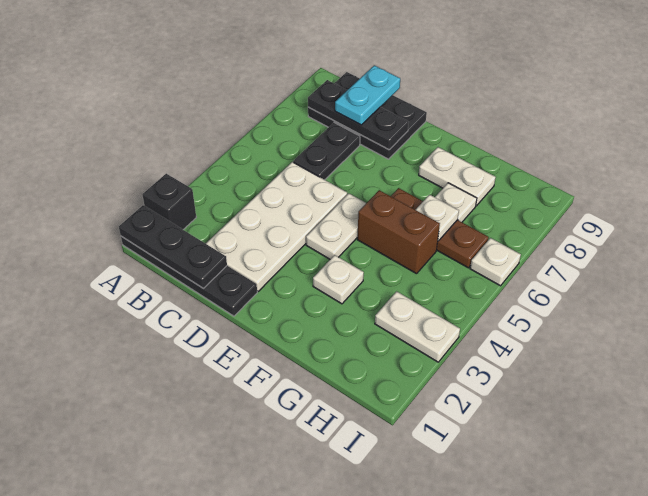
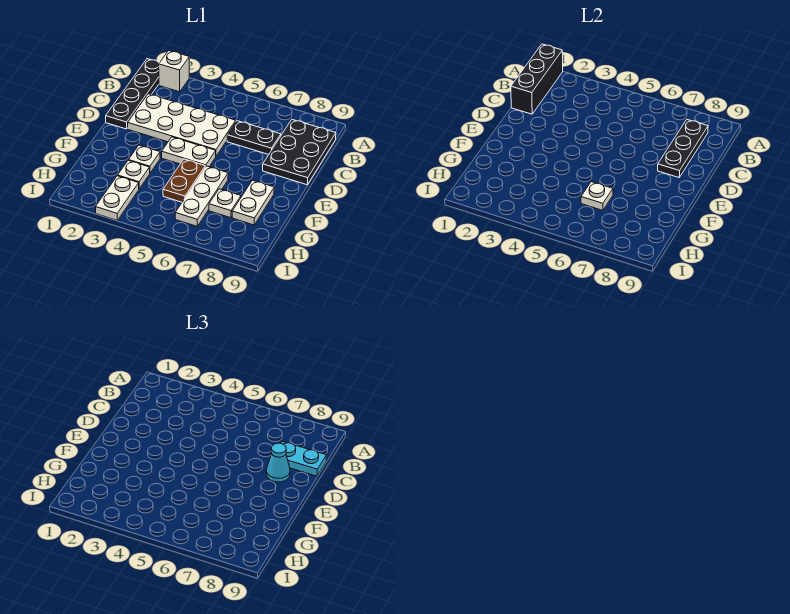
black plate A1:C1 level 2 -> black brick A1:C1 level 2
black brick A2 level 1 -> white brick A2 level 1
none -> cyan cone D8 level 3
brown brick F5:G5 level 1 -> brown plate F5:G5 level 1
brown plate F6:H6 level 1 -> white plate F6:H6 level 1
white plate I6 level 1 -> white plate G3 level 1

